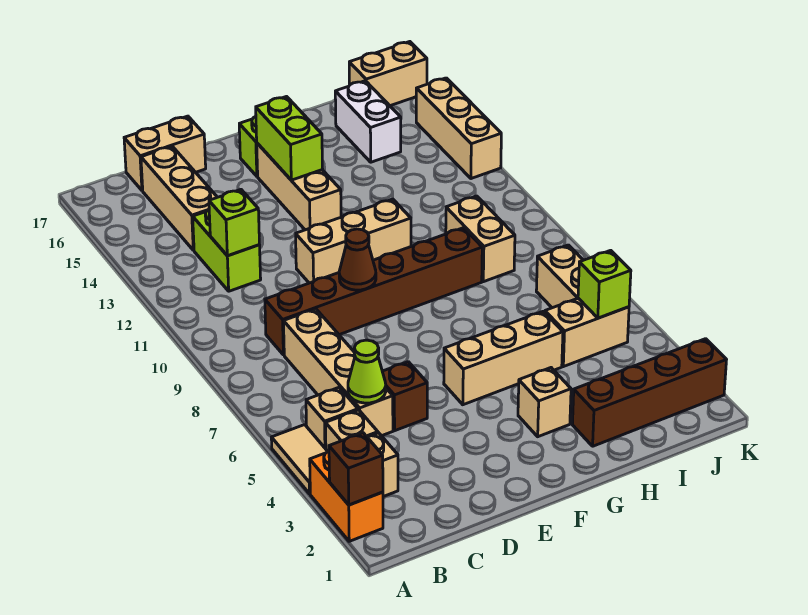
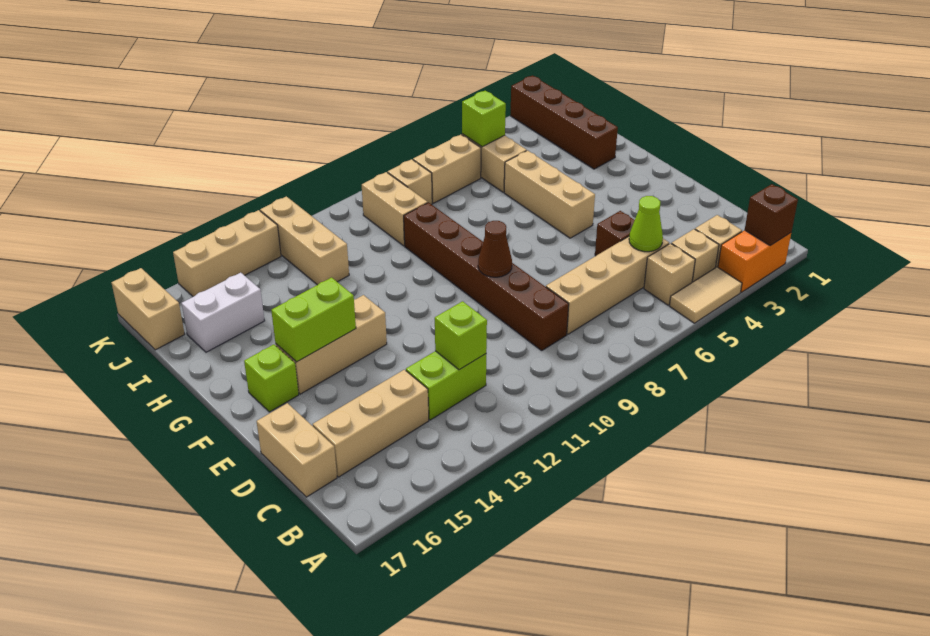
tan brick E11:G11 level 1 -> tan brick I12:K12 level 1
tan brick G3 level 1 -> tan brick J8 level 1
tan brick I9:I10 level 1 -> tan brick I9:J9 level 1

